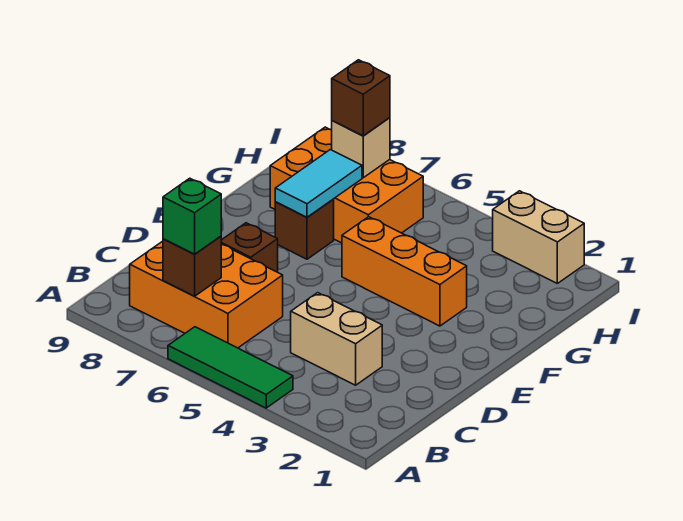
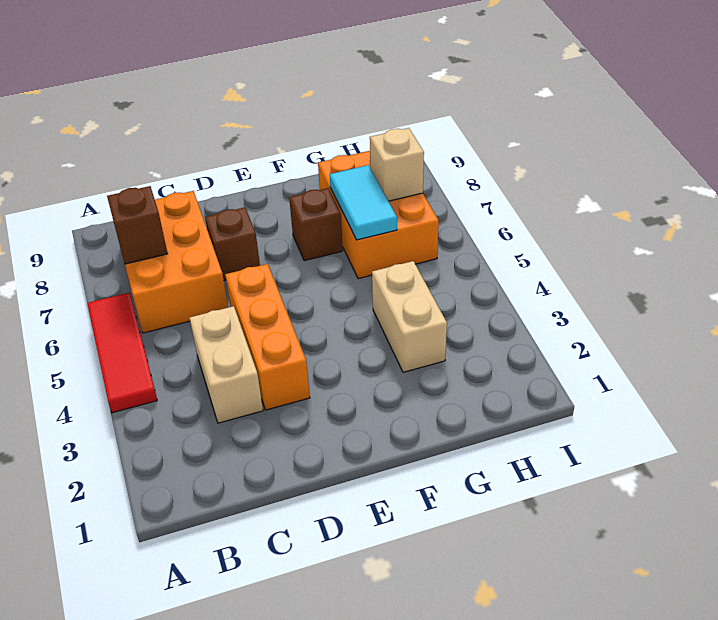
green tile A4:A6 level 1 -> red tile A4:A6 level 1
green brick B7 level 3 -> none
orange brick F3:F5 level 1 -> orange brick D3:D5 level 1
cyan tile F7:G7 level 2 -> cyan tile G6:G7 level 2
brown brick H7 level 3 -> none
tan brick I2:I3 level 1 -> tan brick G3:G4 level 1

